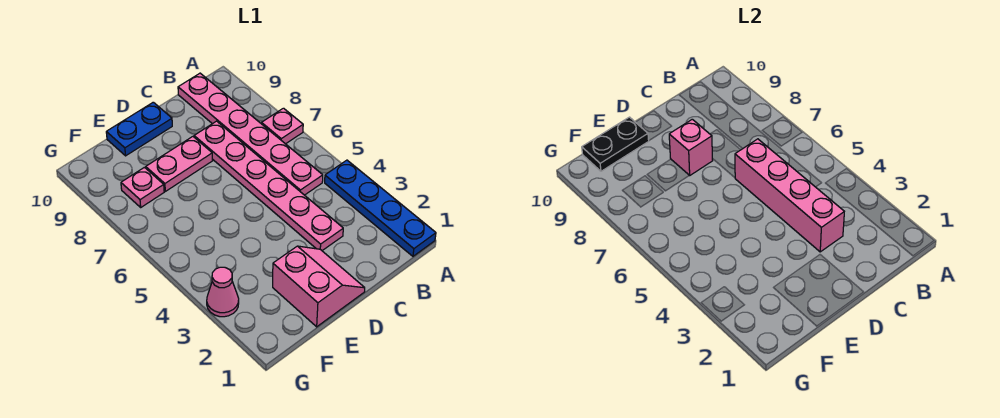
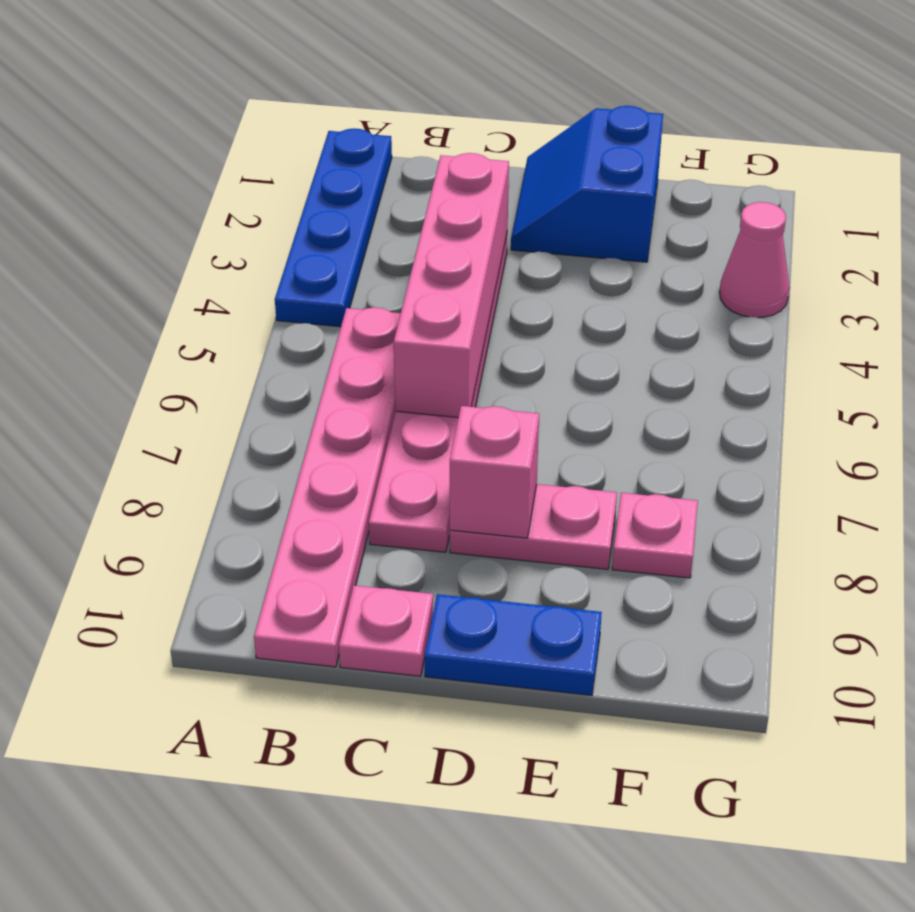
pink plate A7 level 1 -> pink plate C10 level 1
pink slope D1:E2 level 1 top E -> blue slope D1:E2 level 1 top E
black plate E10:F10 level 2 -> none

